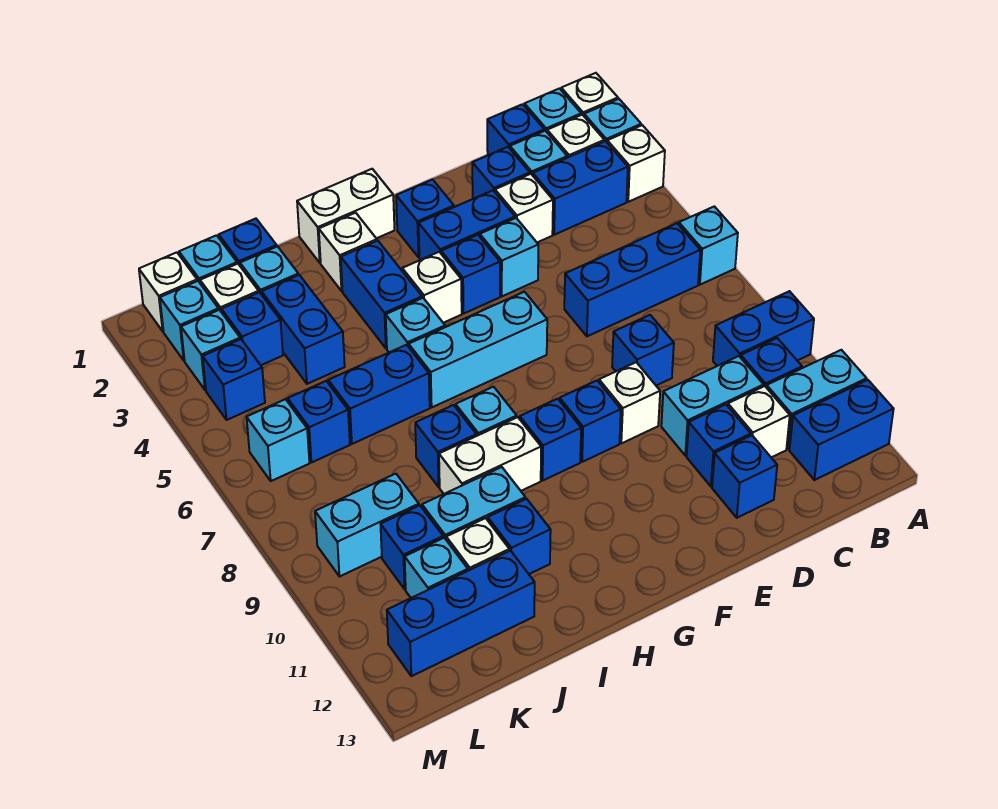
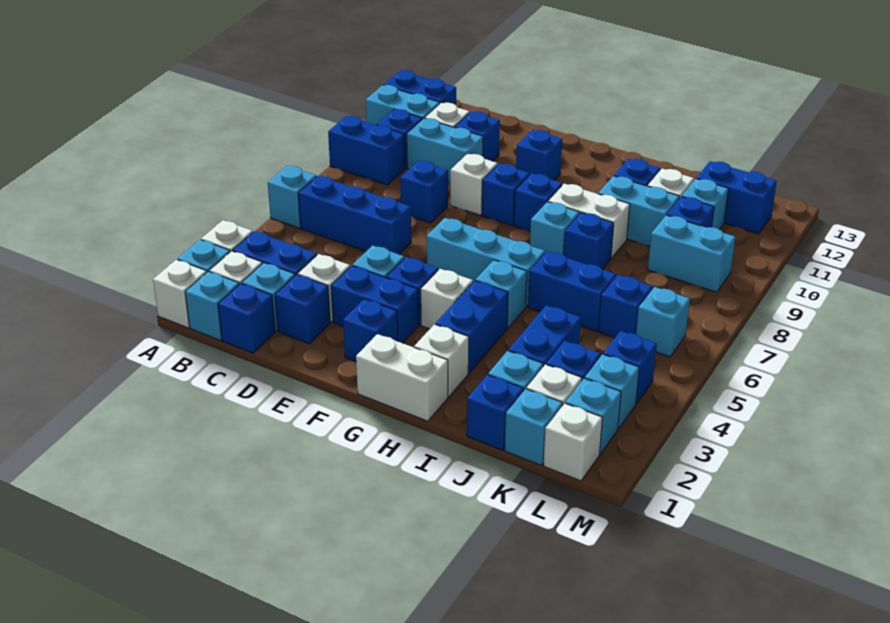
blue brick D12 level 1 -> blue brick F11 level 1
blue brick J12:L12 level 1 -> blue brick K12:L12 level 1

